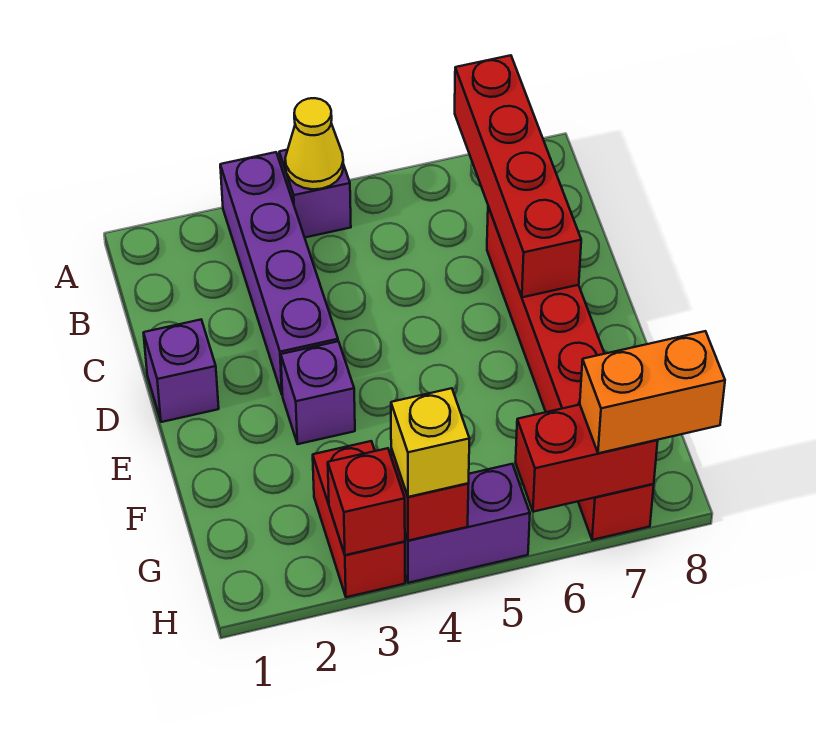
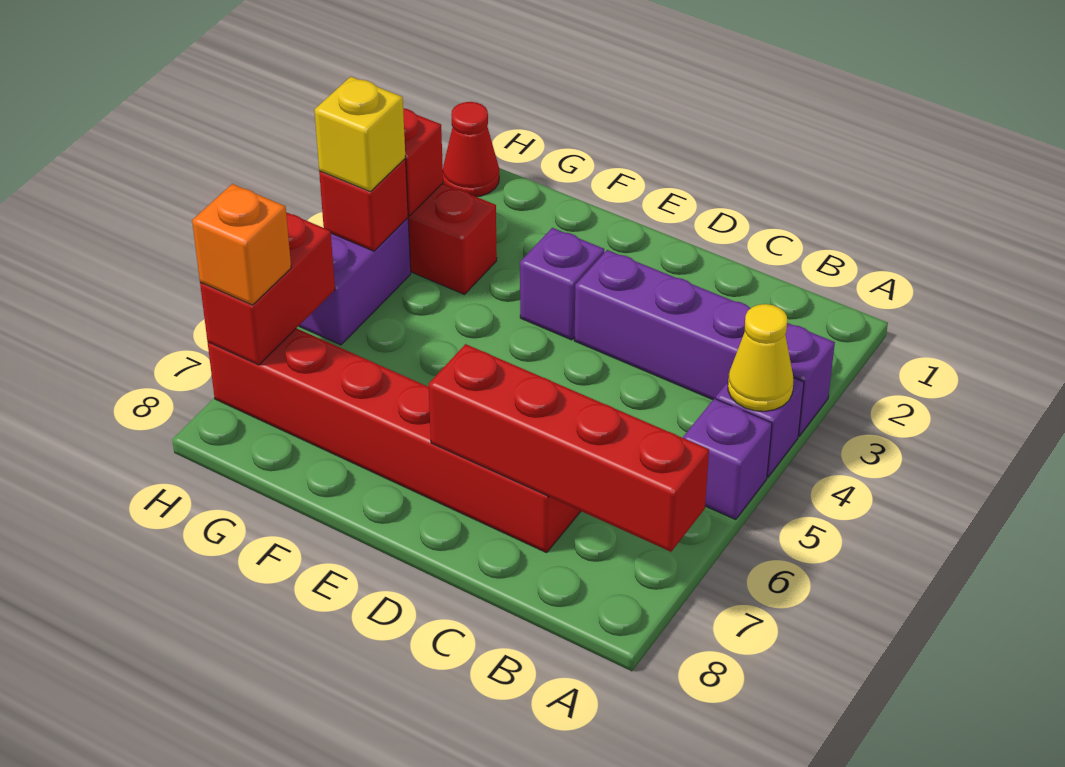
purple brick D1 level 1 -> purple brick A5 level 1
none -> red cone H1 level 1
orange brick H7:H8 level 3 -> orange brick H7 level 3

